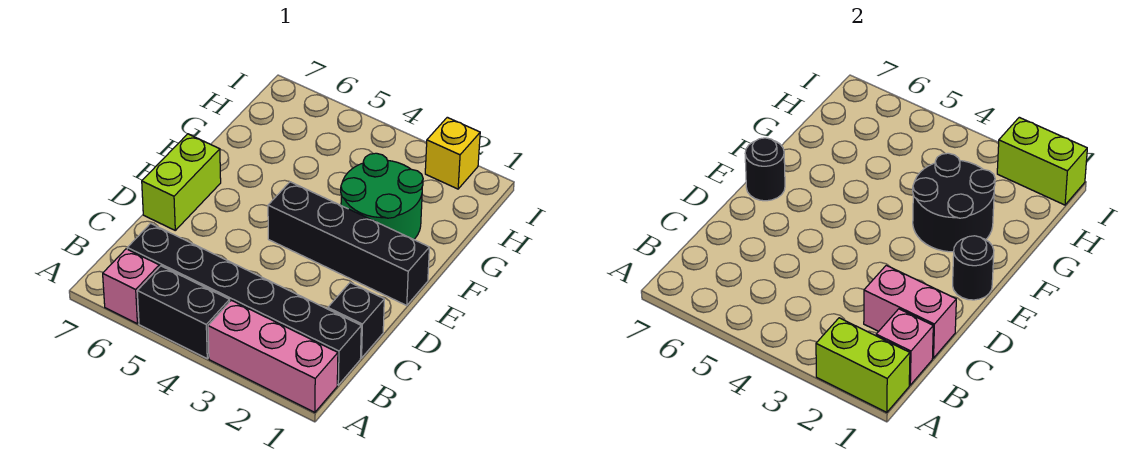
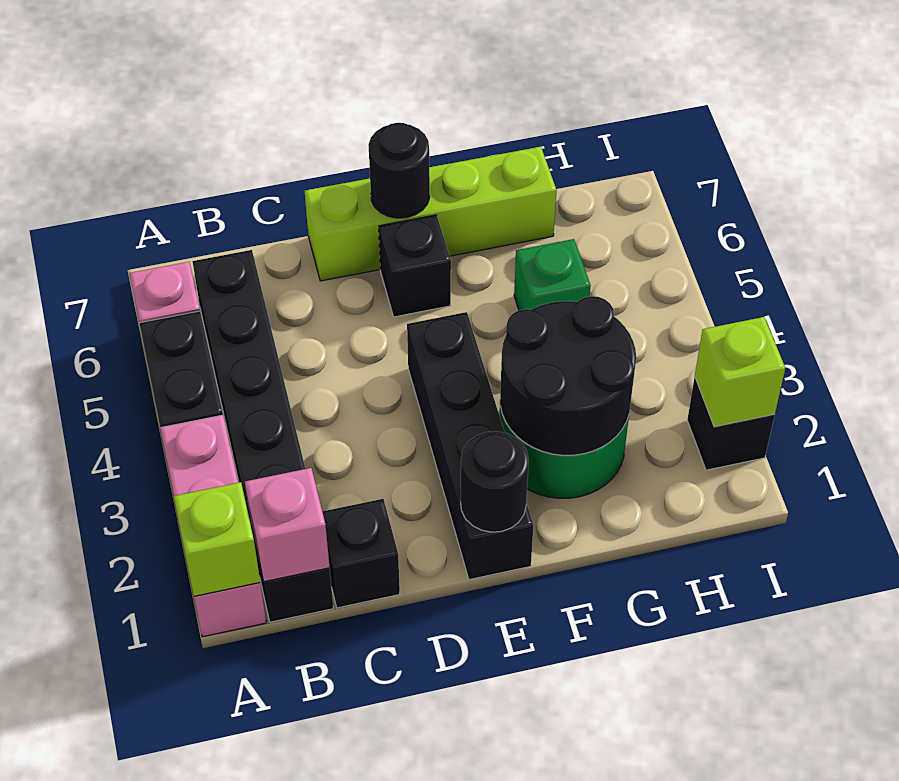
lime brick A1:A2 level 2 -> lime brick A1 level 2
pink brick C1:C2 level 2 -> none
lime brick D7:E7 level 1 -> lime brick D7:G7 level 1
none -> black brick E6 level 1
none -> green brick G5 level 1
lime brick I1:I2 level 2 -> lime brick I2 level 2
yellow brick I2 level 1 -> black brick I2 level 1

